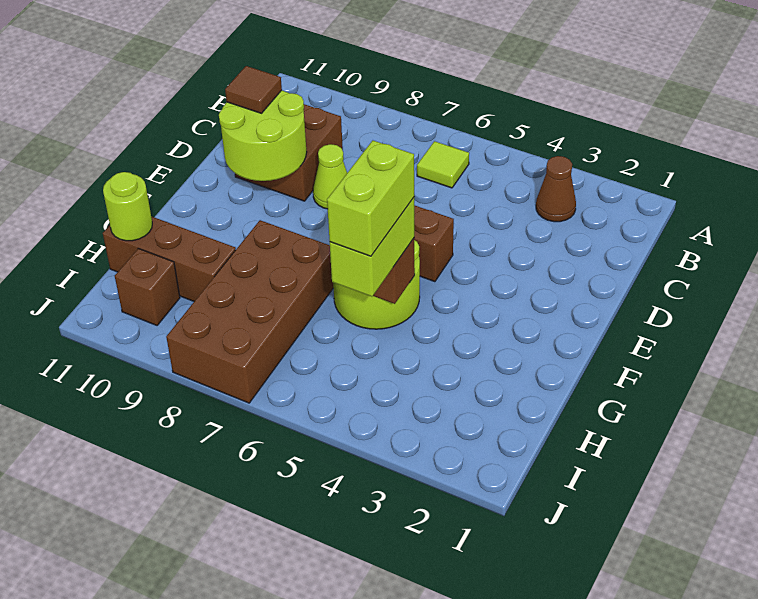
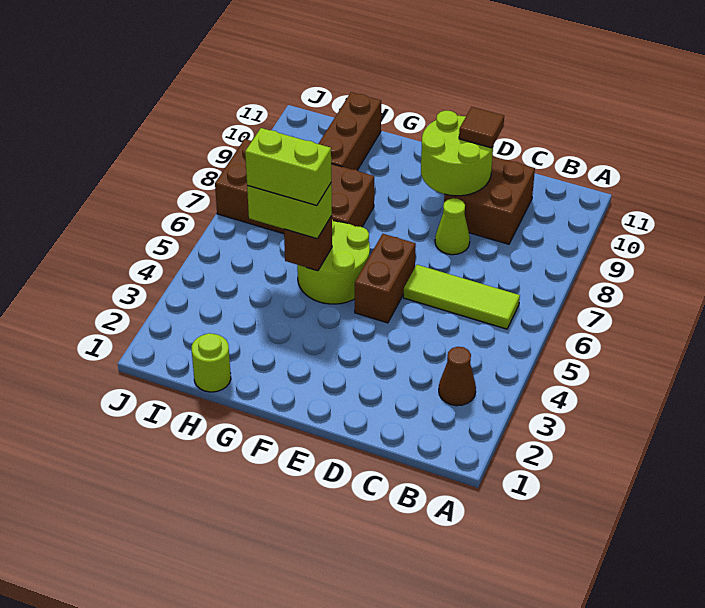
lime tile B6 level 1 -> lime tile B6:D6 level 1
lime round brick H11 level 2 -> lime round brick H1 level 1
brown brick I10 level 1 -> none

